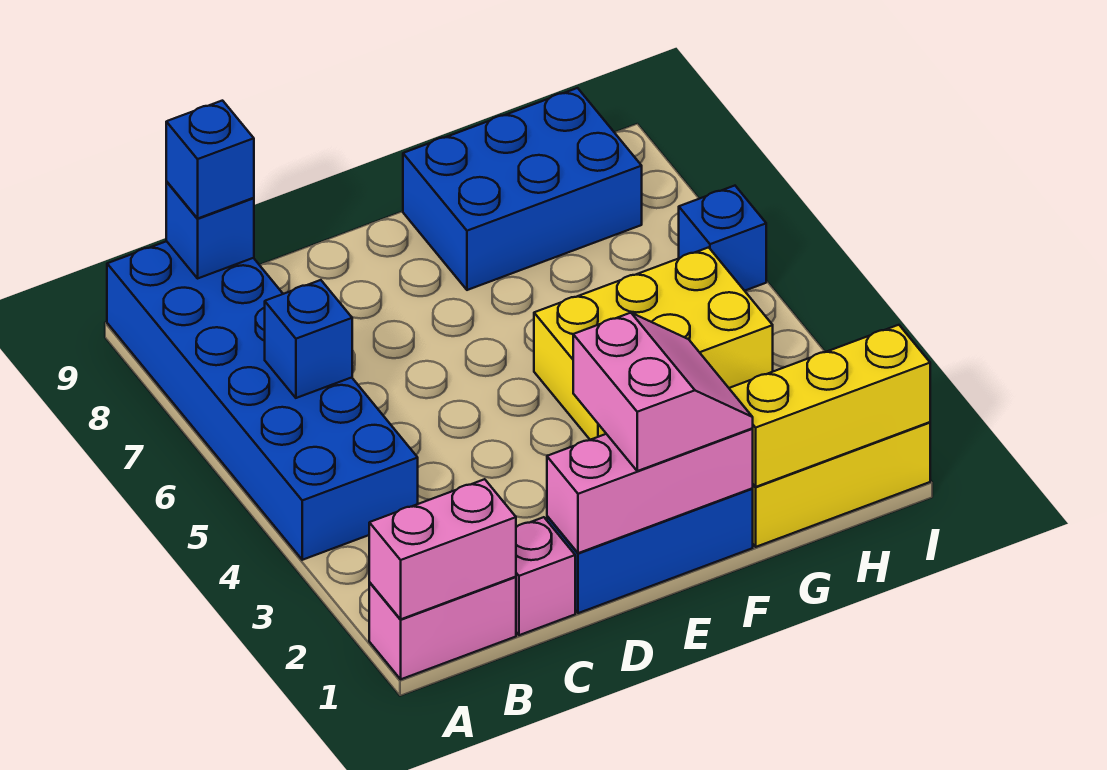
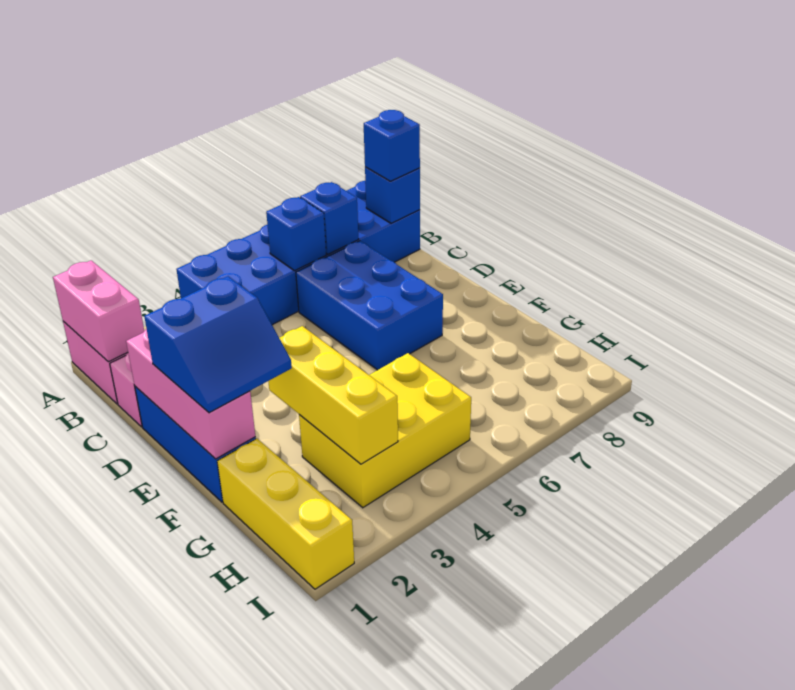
pink slope E1:F2 level 3 top E -> blue slope E1:F2 level 3 top E
yellow brick F4:H5 level 1 -> yellow brick G3:H5 level 1
blue brick F8:H9 level 1 -> blue brick C6:E7 level 1
yellow brick G1:I1 level 2 -> yellow brick F3:H3 level 2
blue brick I6 level 1 -> blue brick B7 level 2

